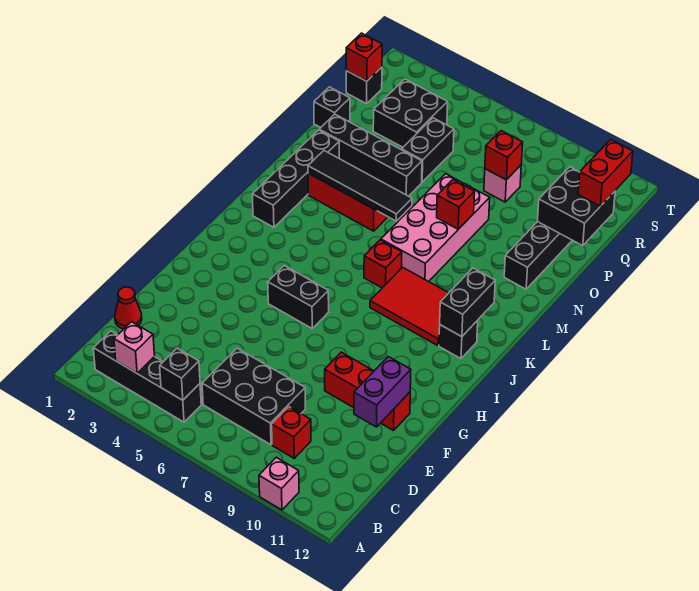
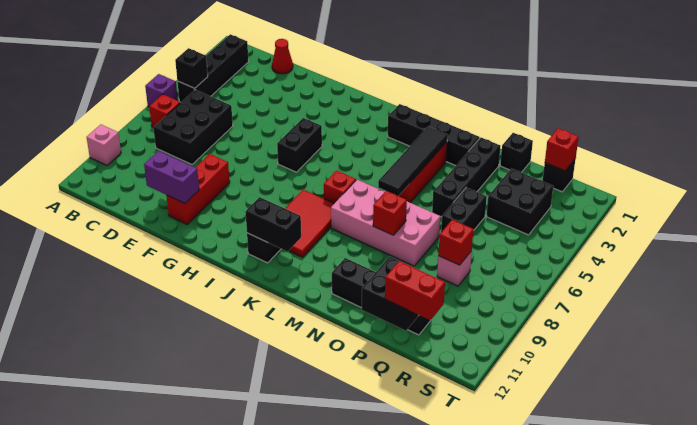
none -> purple brick A6 level 1
pink brick B3 level 2 -> none
red brick C9 level 1 -> red brick B7 level 1
black brick P5:Q5 level 1 -> black brick P5:P6 level 1

